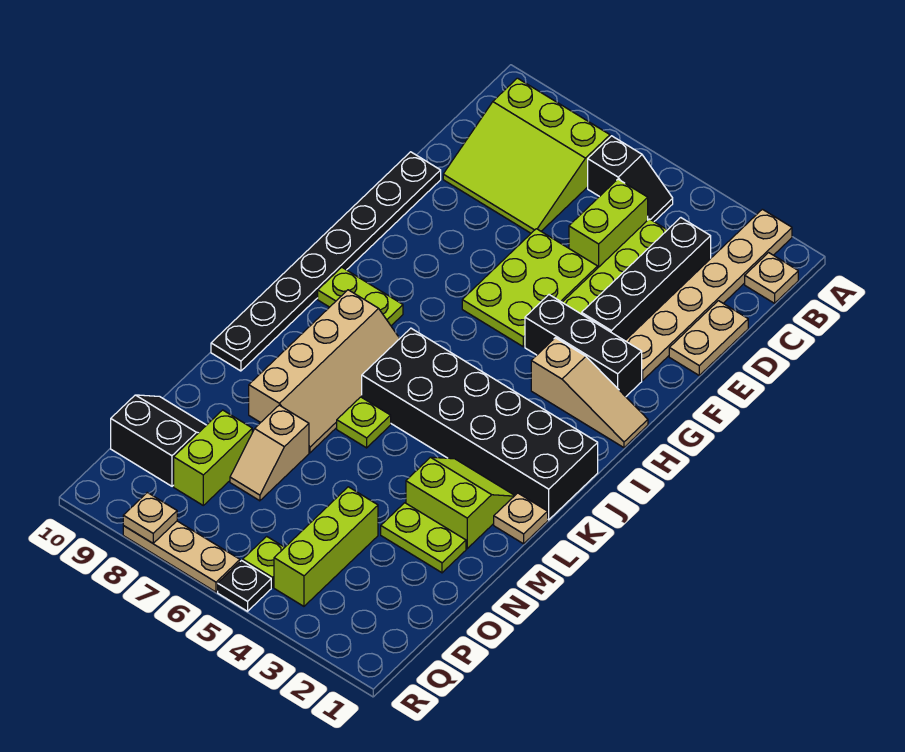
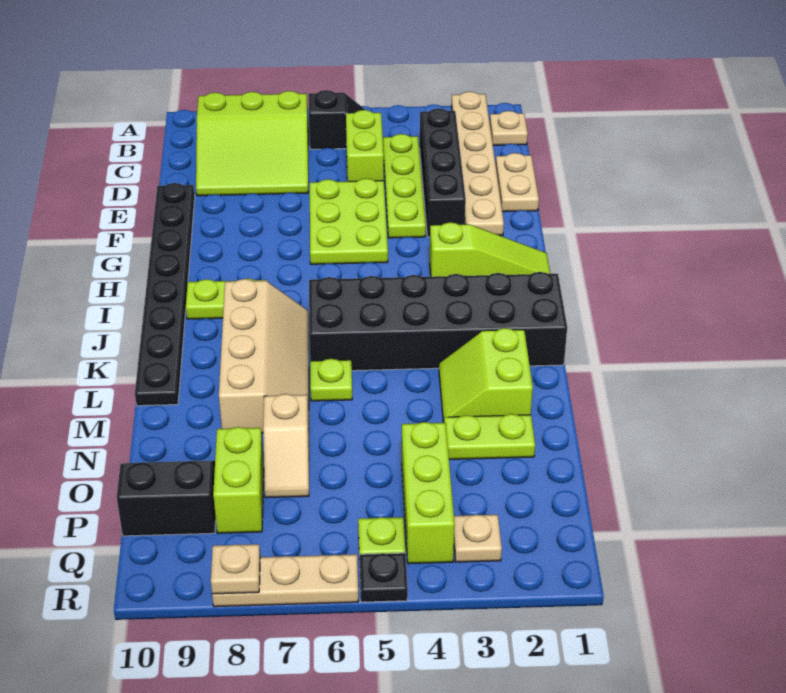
black brick G2:G4 level 1 -> none
tan slope H1:H3 level 1 top 3 -> lime slope H1:H3 level 1 top 3
tan plate L1 level 1 -> tan plate Q3 level 1
lime slope L2:M3 level 1 top M -> lime slope L2:M3 level 1 top 2

